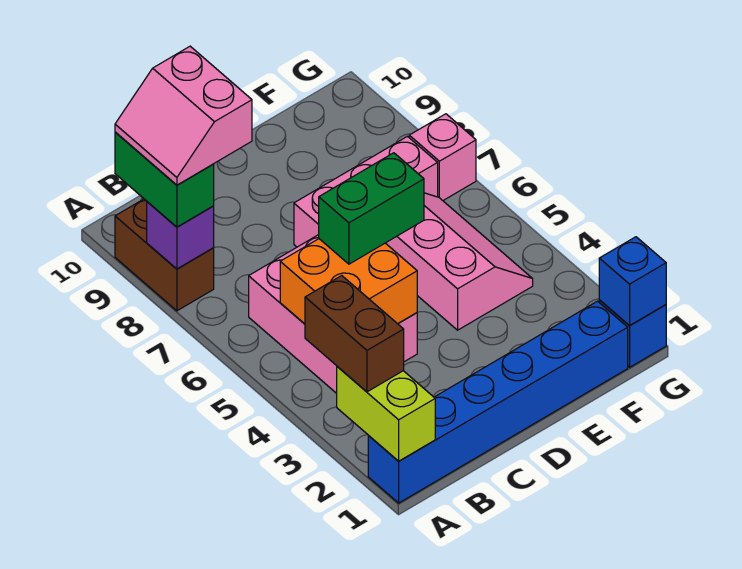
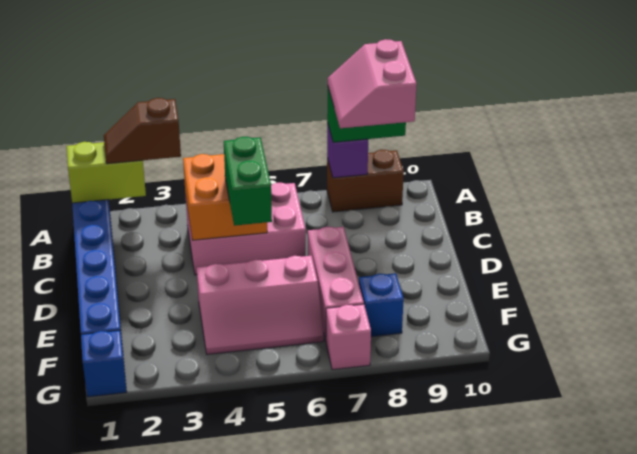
brown brick A2:A3 level 3 -> brown slope A2:A3 level 3 top 3
pink slope A8:B9 level 4 top B -> pink slope A8:B9 level 4 top 9
blue brick G1 level 2 -> blue brick F8 level 1

